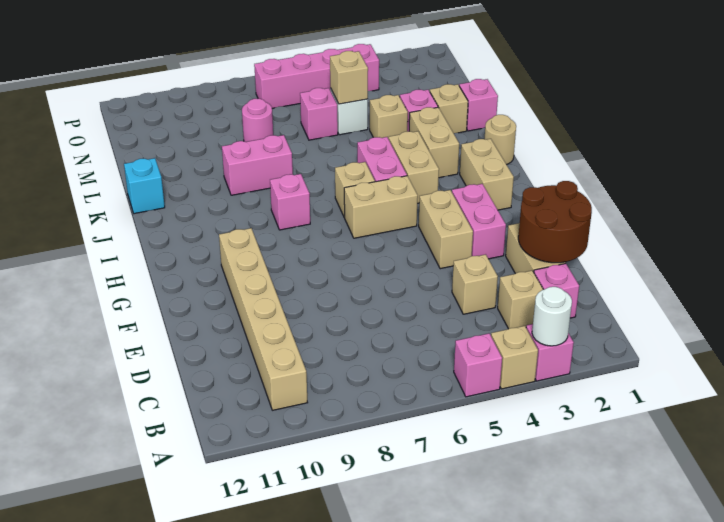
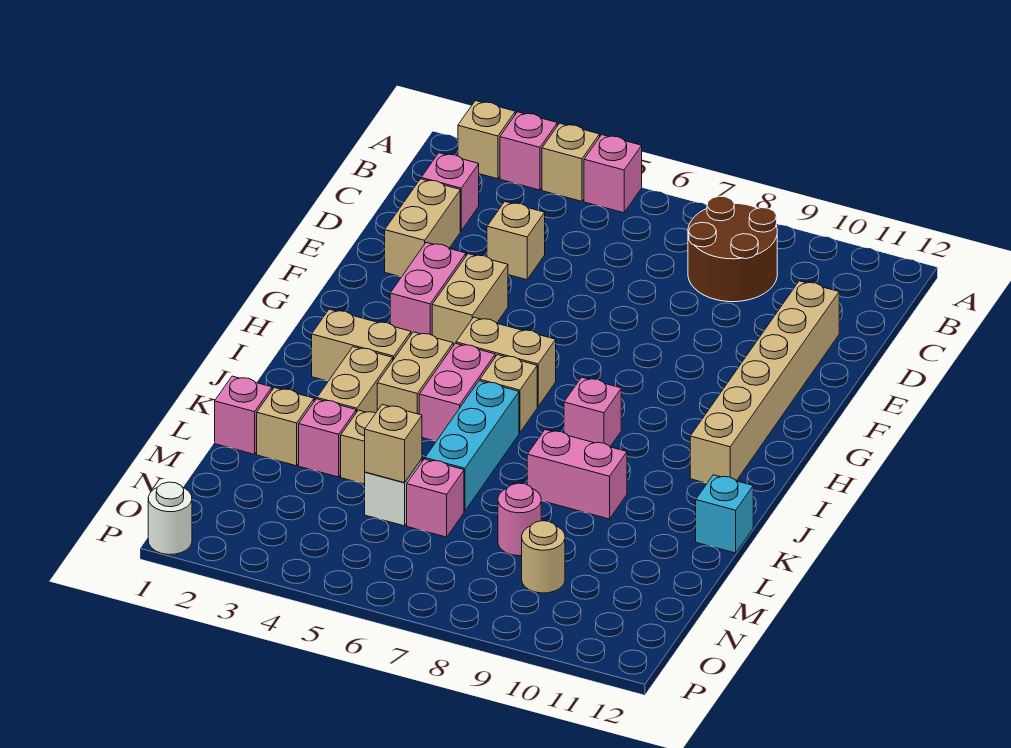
white round brick A3 level 2 -> white round brick P1 level 1
tan brick B10:G10 level 1 -> tan brick D11:I11 level 1
tan brick C3 level 1 -> tan brick A2 level 1
brown round brick D1:E2 level 2 -> brown round brick B8:C9 level 1
tan brick H2:I2 level 1 -> tan brick I2:I3 level 1
tan round brick J1 level 1 -> tan round brick N9 level 1
none -> cyan brick J6:L6 level 1
pink brick O4:O7 level 1 -> none

